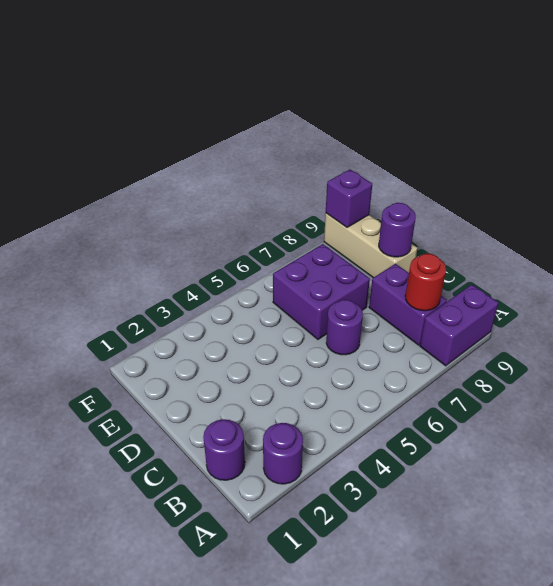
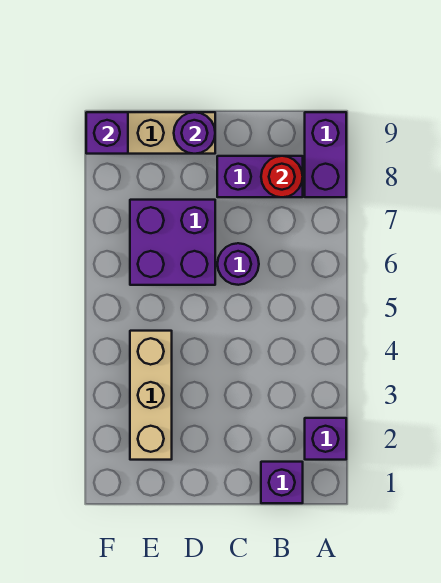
purple round brick A2 level 1 -> purple brick A2 level 1
purple round brick B1 level 1 -> purple brick B1 level 1
none -> tan brick E2:E4 level 1

